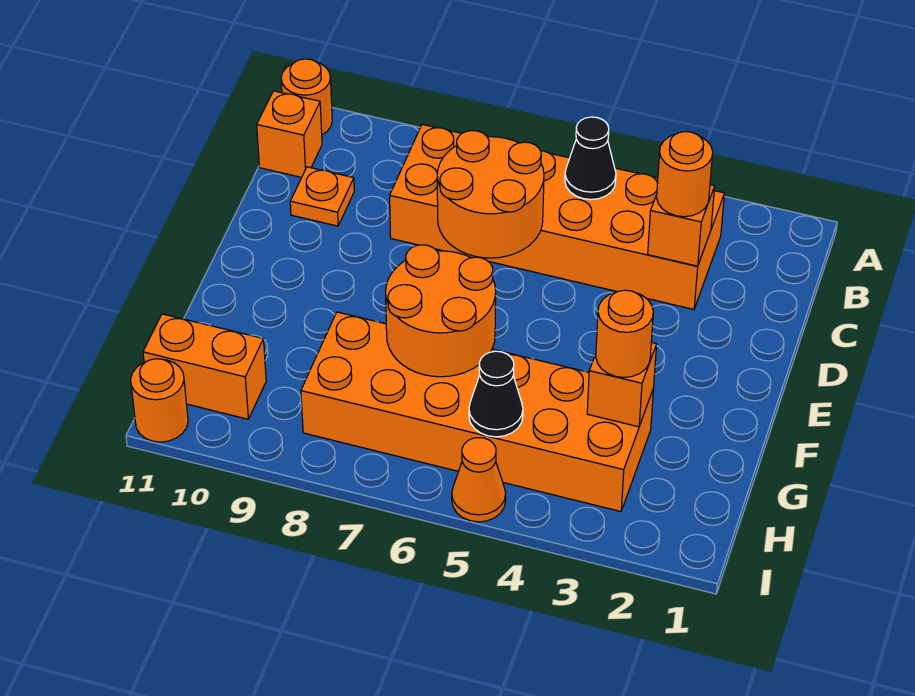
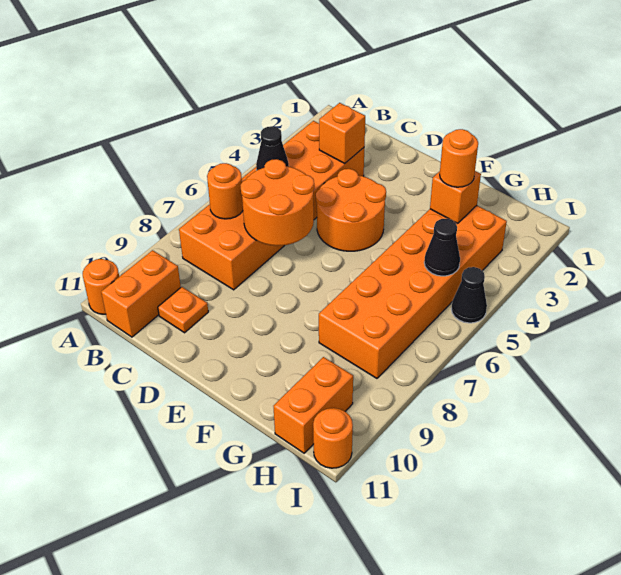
orange brick B11 level 1 -> orange brick B10:B11 level 1
orange round brick C3 level 3 -> orange round brick B7 level 2
orange round brick F6:G7 level 2 -> orange round brick D4:E5 level 1
orange cone I5 level 1 -> black cone I5 level 1

